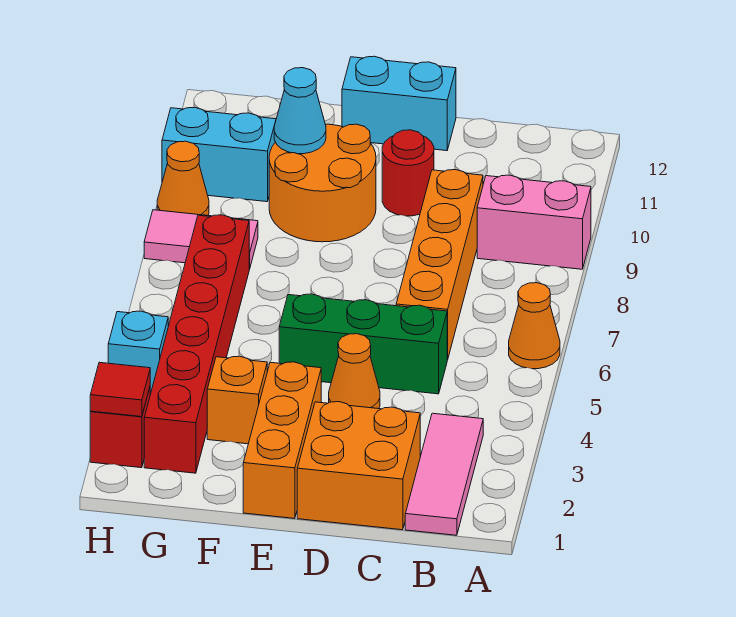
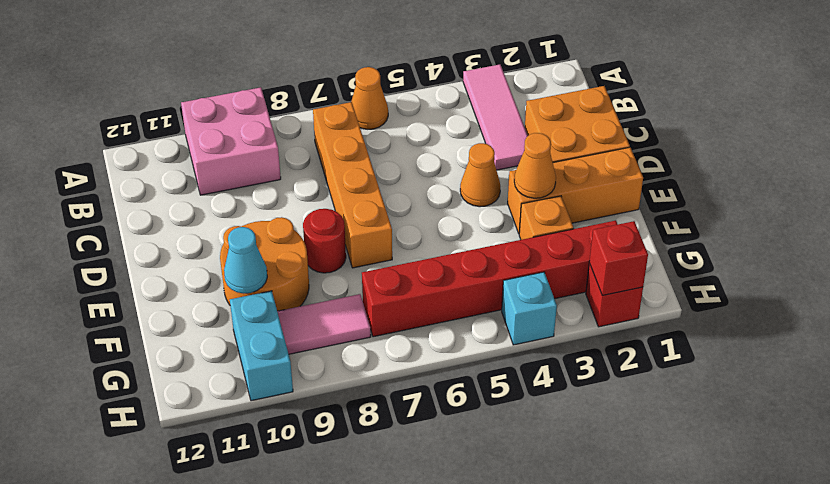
pink brick A9:B9 level 1 -> pink brick A9:B10 level 1
pink tile B1:B3 level 1 -> pink tile A3:C3 level 1
green brick C5:E5 level 1 -> none
orange brick C6:C9 level 1 -> orange brick B7:E7 level 1
red round brick D10 level 1 -> red round brick E8 level 1
cyan brick D12:E12 level 1 -> none
pink tile G8:H8 level 1 -> pink tile G8:G9 level 1
red tile H2 level 2 -> red brick H2 level 2
orange cone H9 level 1 -> orange cone E3 level 2

